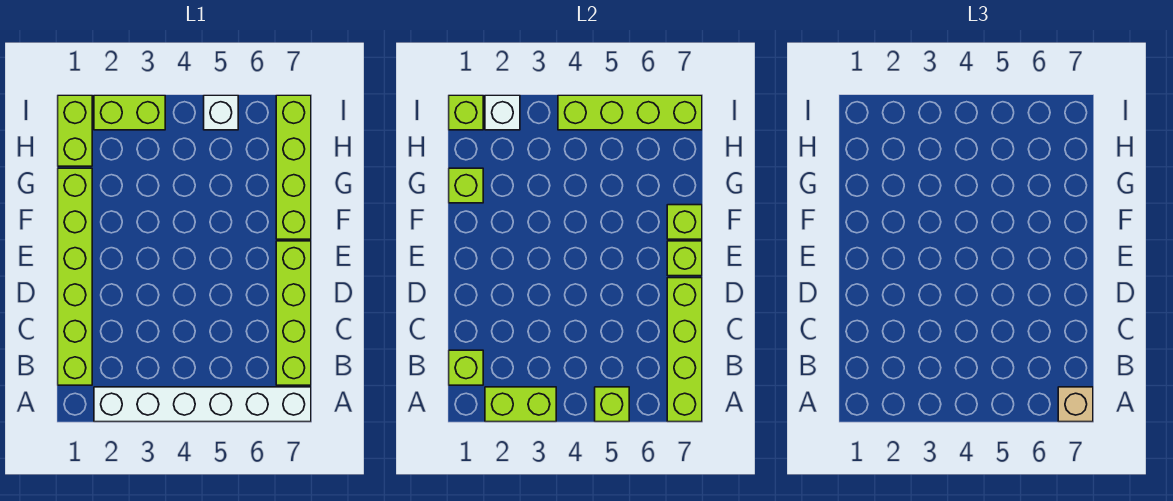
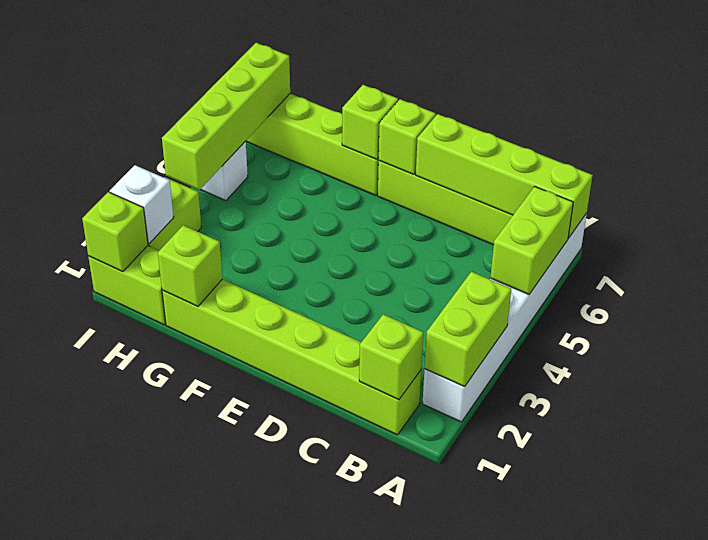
lime brick A5 level 2 -> lime brick A5:A6 level 2
tan brick A7 level 3 -> none

